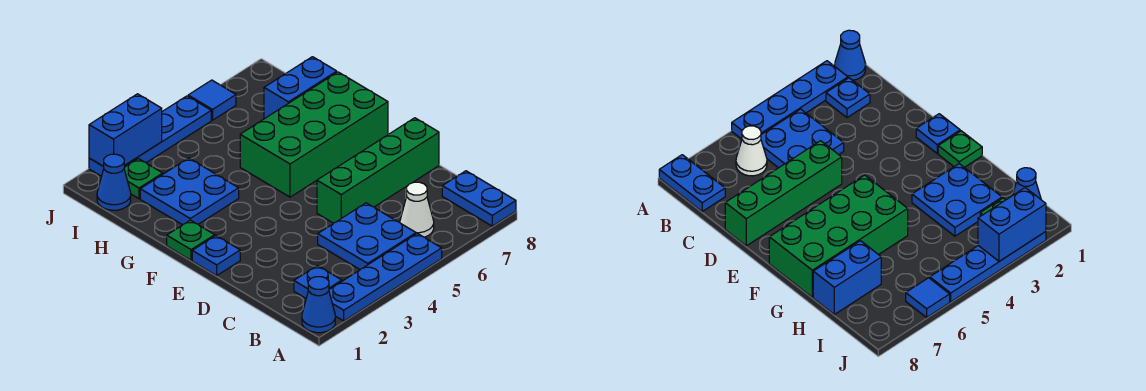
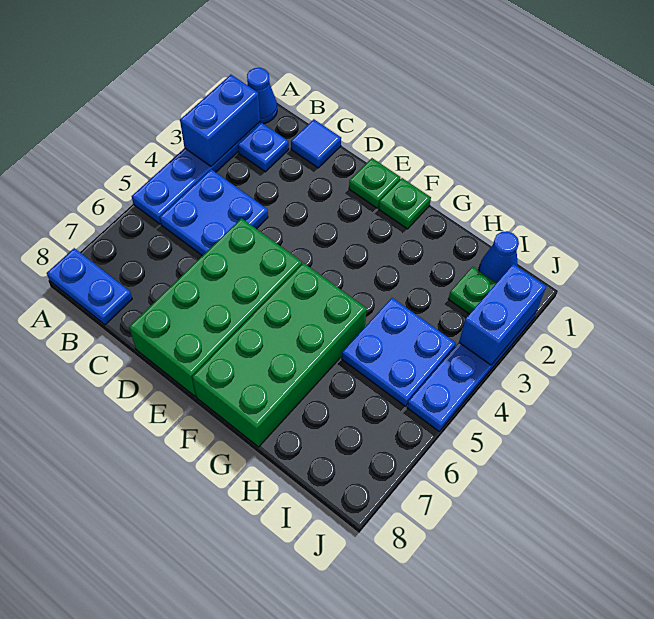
white cone B6 level 1 -> none
green brick D5:D8 level 1 -> green brick D5:E8 level 1
blue plate E1 level 1 -> green plate E1 level 1
blue plate G2:H3 level 1 -> blue plate H4:I5 level 1
blue brick H7:H8 level 1 -> blue brick A2:A3 level 2
blue tile J6 level 1 -> blue tile C1 level 1

